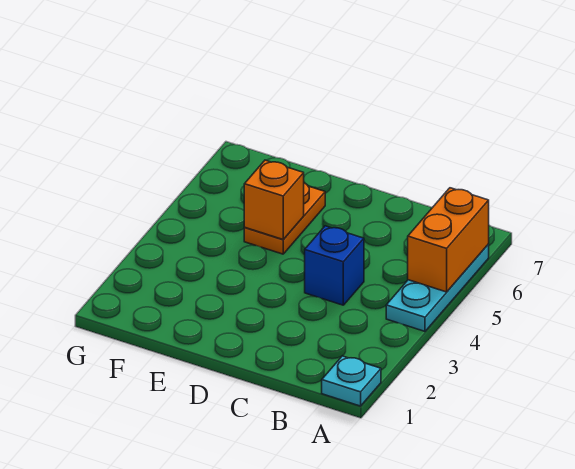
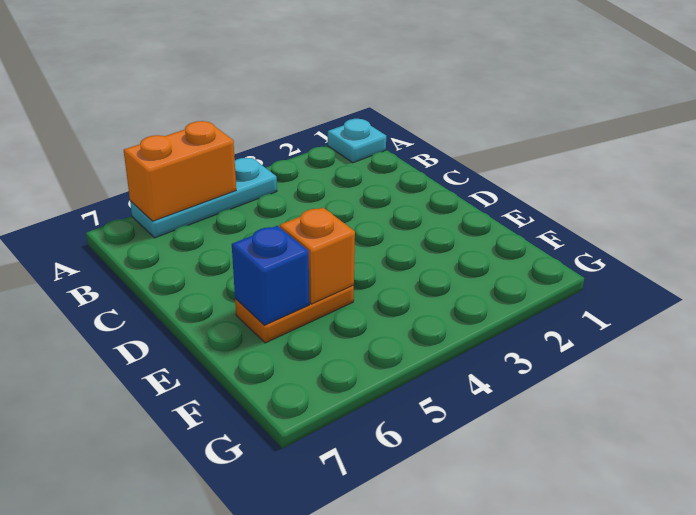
blue brick C4 level 1 -> blue brick E6 level 2

